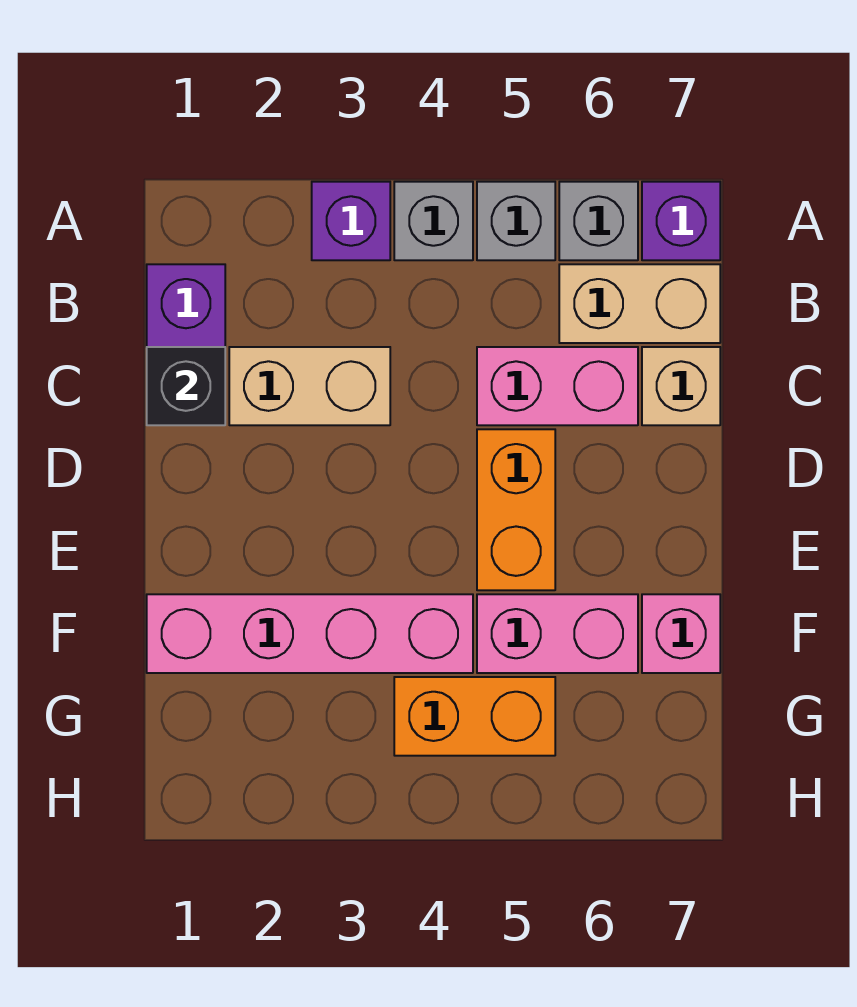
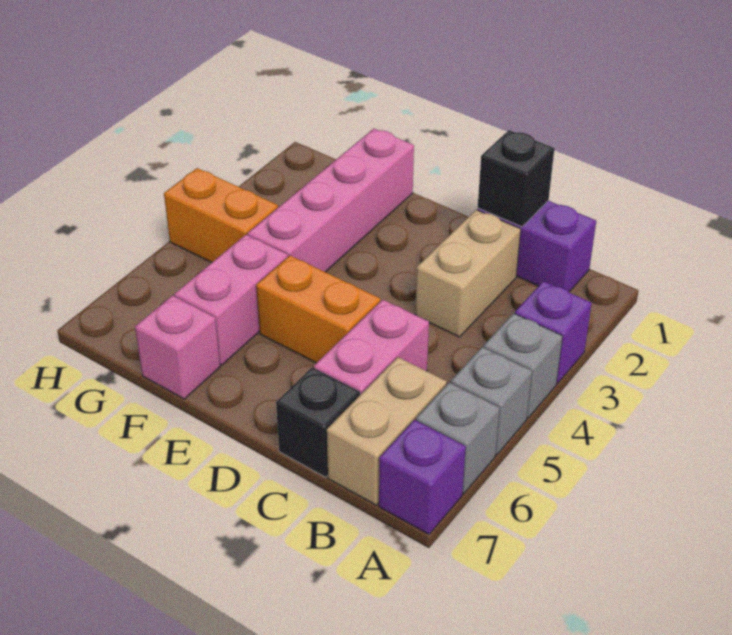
tan brick C7 level 1 -> black brick C7 level 1
orange brick G4:G5 level 1 -> orange brick G4:H4 level 1

